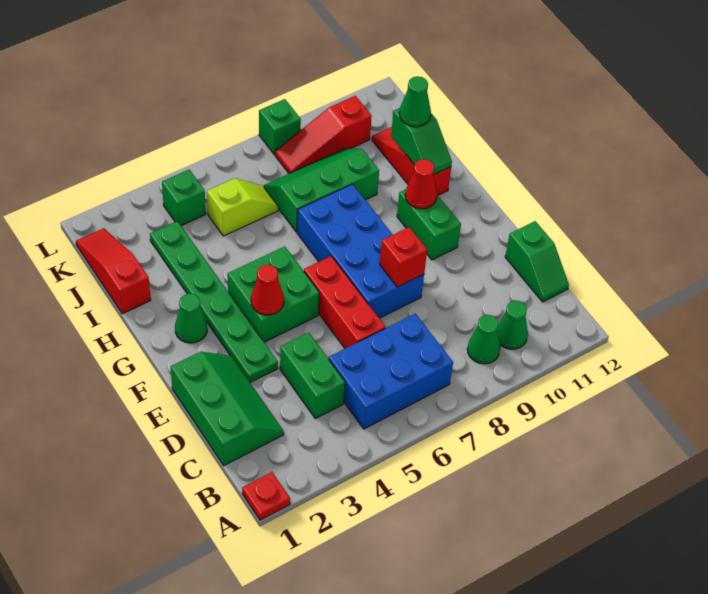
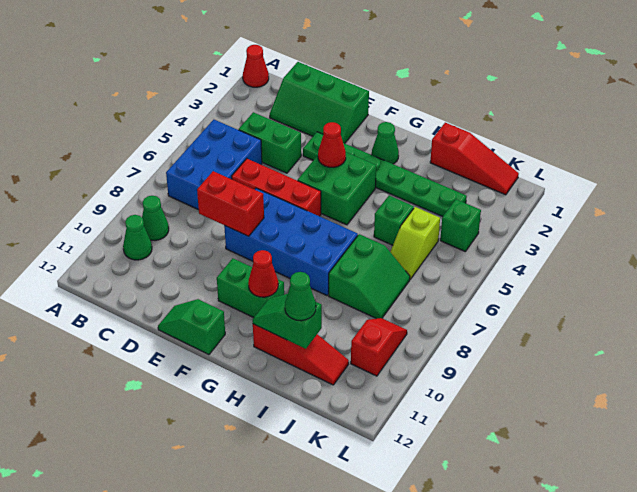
red plate A1 level 1 -> red cone A1 level 1
green slope C12:D12 level 1 top D -> green slope E12:F12 level 1 top F
red brick E8 level 2 -> red brick D8:E8 level 2
green slope I7:J9 level 1 top I -> green slope I7:J8 level 1 top I
red slope K8:K10 level 1 top 10 -> red slope K9:K10 level 1 top 10
green brick L8 level 1 -> green brick I5 level 1

